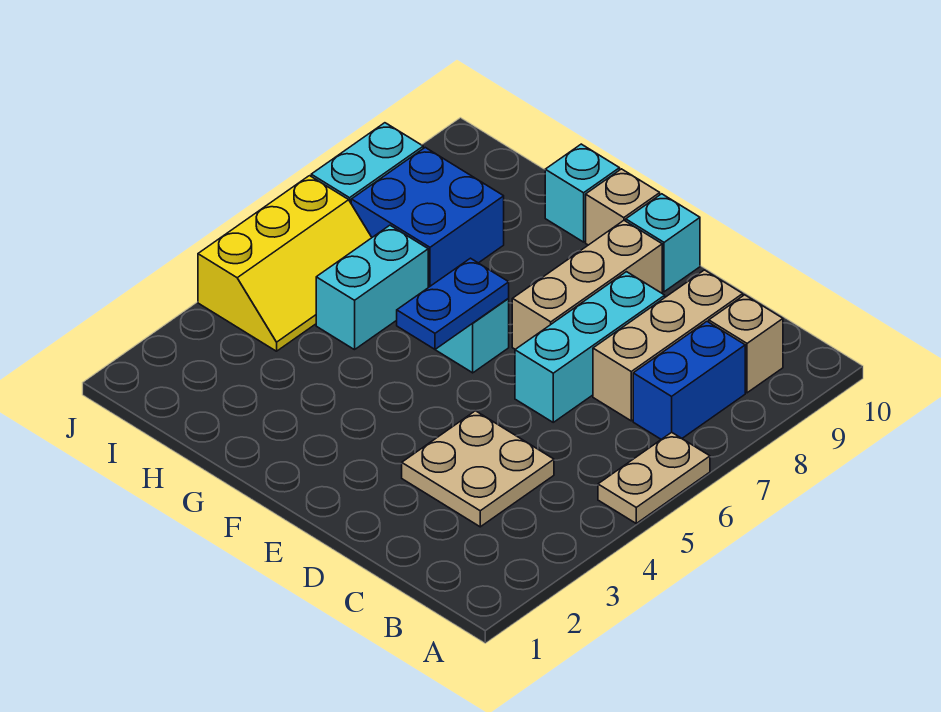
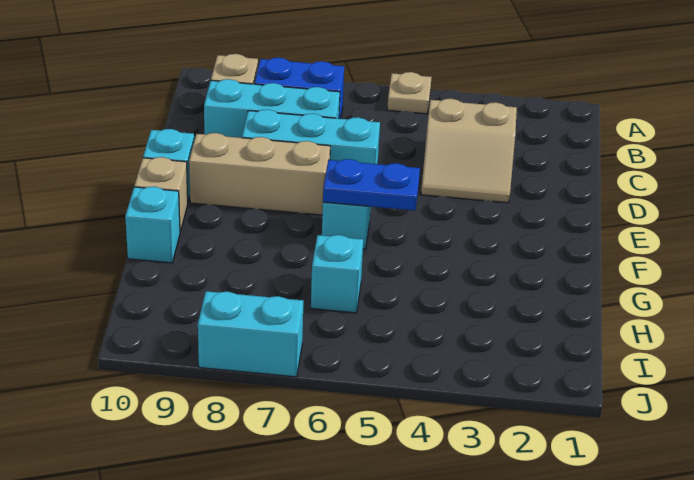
tan plate A5:A6 level 1 -> tan plate A5 level 1
tan plate C3:D4 level 1 -> tan slope C3:D4 level 1 top C
tan brick C7:C9 level 1 -> cyan brick C7:C9 level 1
cyan brick H5:H6 level 1 -> cyan brick H6 level 1
blue brick H7:I8 level 1 -> none
yellow slope I4:J6 level 1 top J -> none

